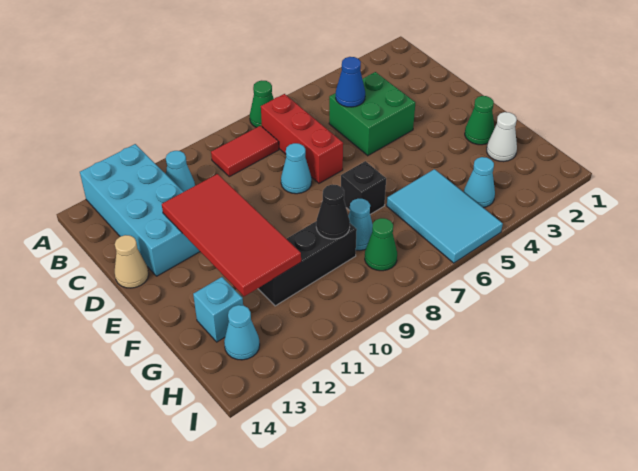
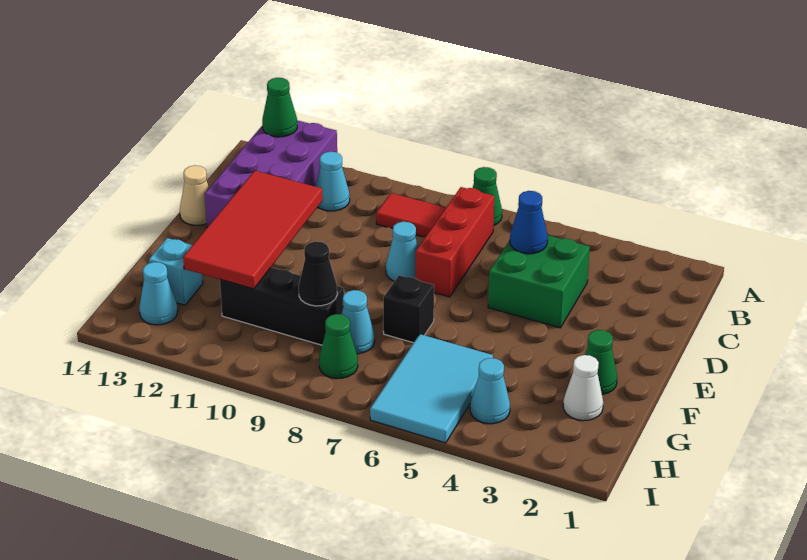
cyan brick A12:D13 level 1 -> purple brick A12:D13 level 1
none -> green cone A13 level 2

